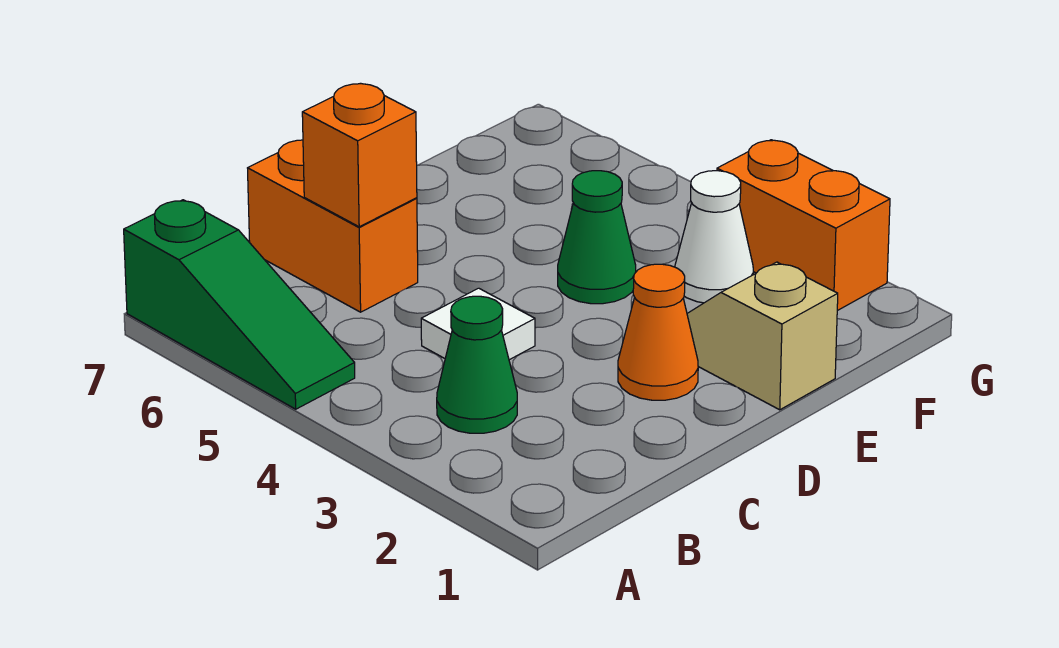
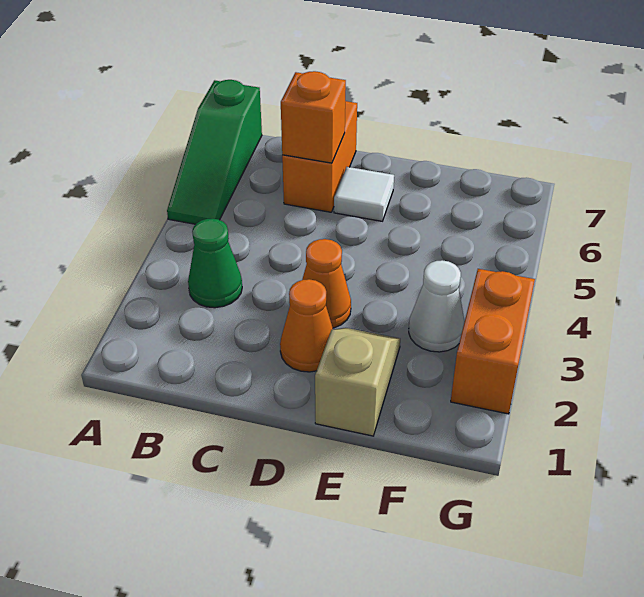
white tile C4 level 1 -> white tile D6 level 1
none -> orange cone D3 level 1
green cone E4 level 1 -> none

